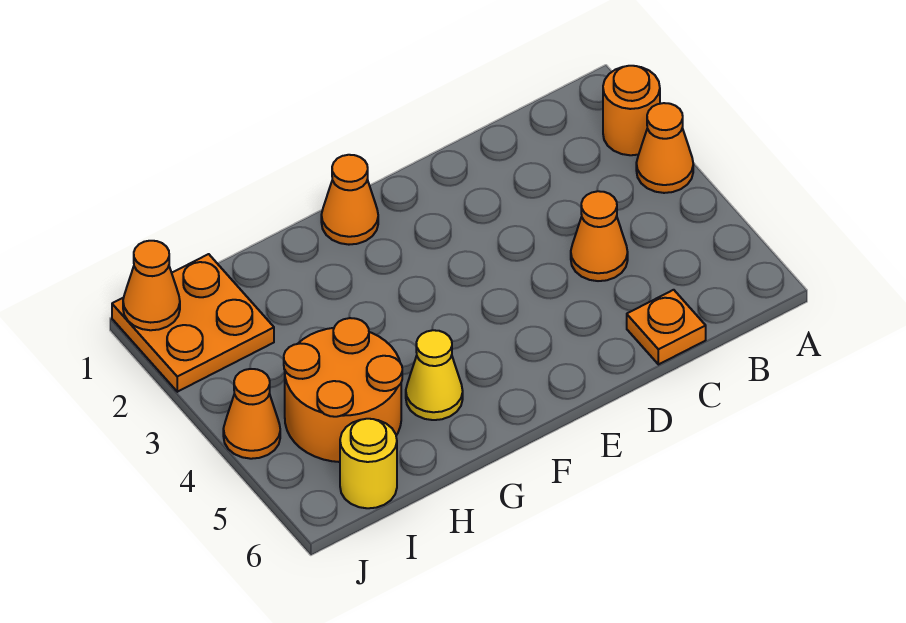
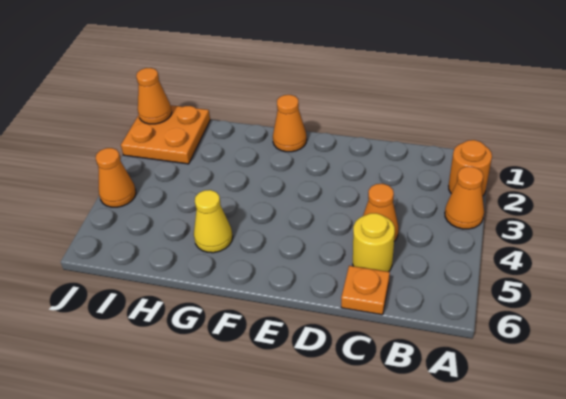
orange round brick H4:I5 level 1 -> none
yellow round brick I6 level 1 -> yellow round brick C5 level 1

